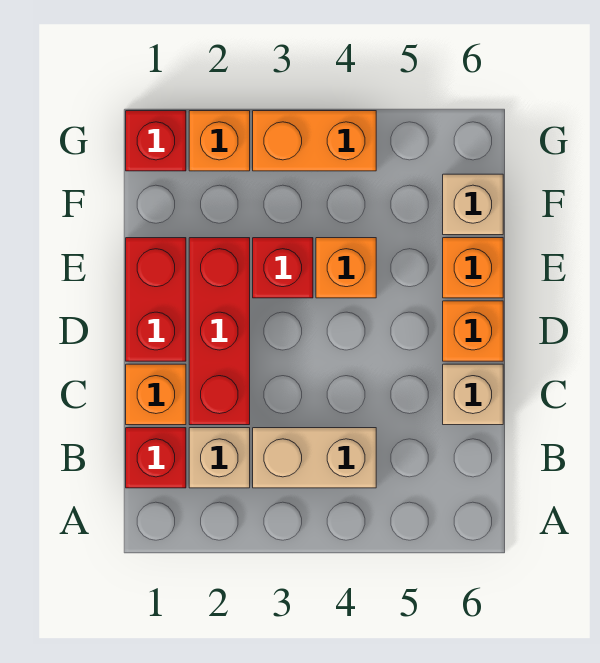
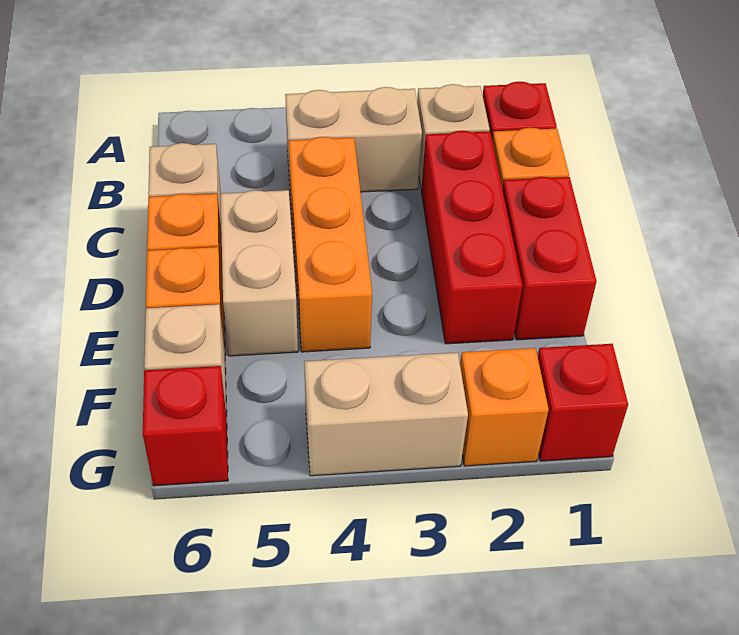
none -> tan brick D5:E5 level 1
red brick E3 level 1 -> red brick G6 level 1
orange brick E4 level 1 -> orange brick C4:E4 level 1
orange brick G3:G4 level 1 -> tan brick G3:G4 level 1

